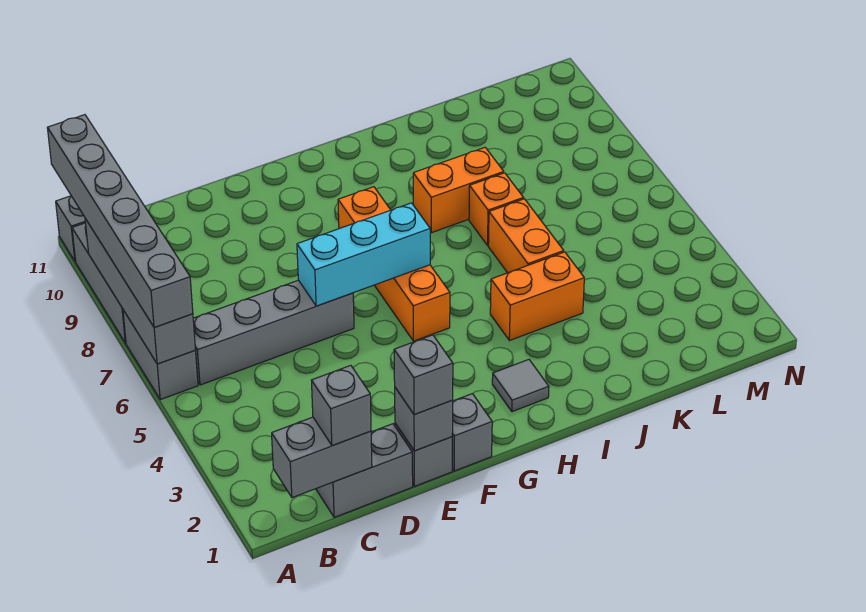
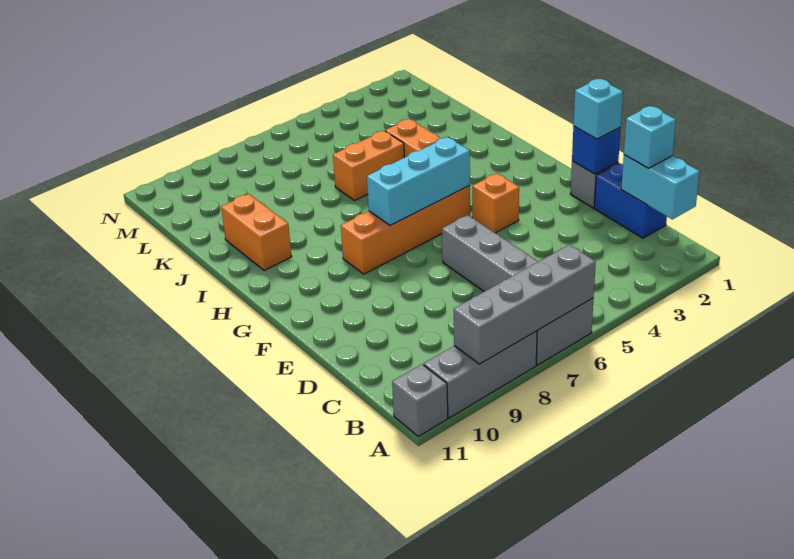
grey brick A6:A11 level 3 -> none
grey brick B1:C1 level 2 -> cyan brick B1:C1 level 2
grey brick C1:D1 level 1 -> blue brick C1:D1 level 1
grey brick C1 level 3 -> cyan brick C1 level 3
grey brick E1 level 2 -> blue brick E1 level 2
grey brick E1 level 3 -> cyan brick E1 level 3
cyan brick E6:G6 level 2 -> cyan brick G5:G7 level 2
grey brick F1 level 1 -> none
grey tile H2 level 1 -> none
orange brick I8:J8 level 1 -> orange brick I10:J10 level 1
orange brick J7 level 1 -> orange brick F4 level 1

